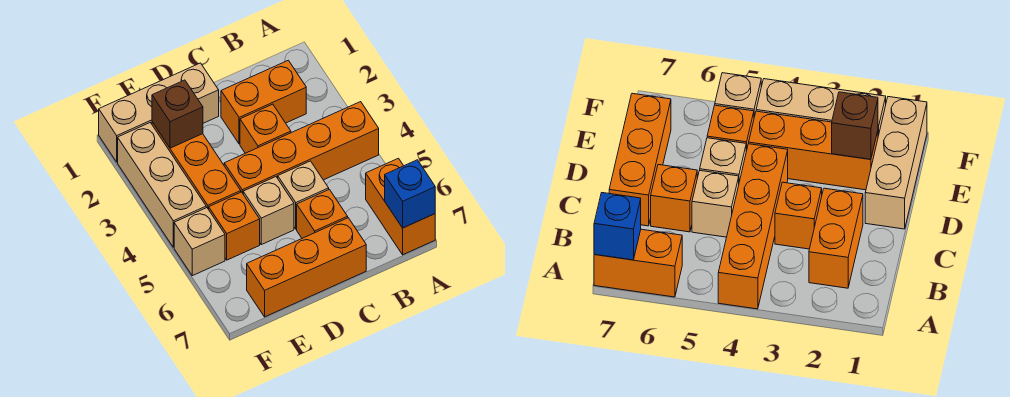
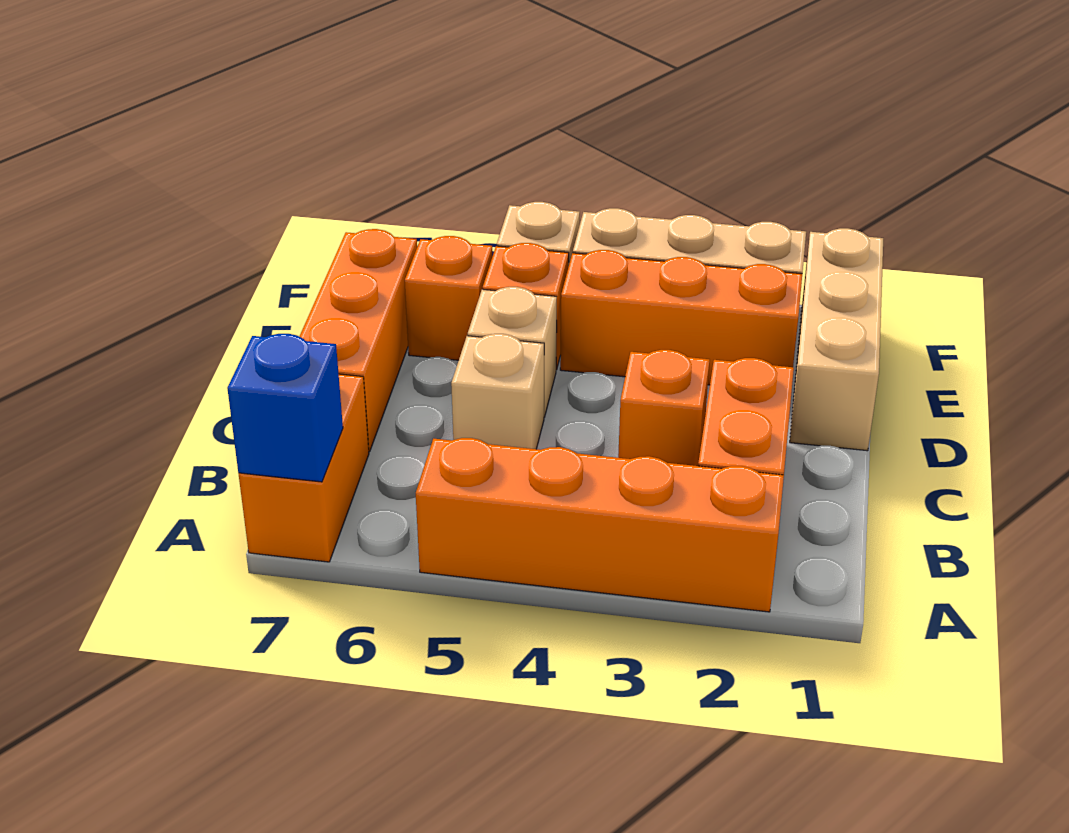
orange brick A4:D4 level 1 -> orange brick A2:A5 level 1
orange brick A6:A7 level 1 -> orange brick A7:B7 level 1
orange brick C6 level 1 -> orange brick E6 level 1
brown brick E2 level 2 -> none

